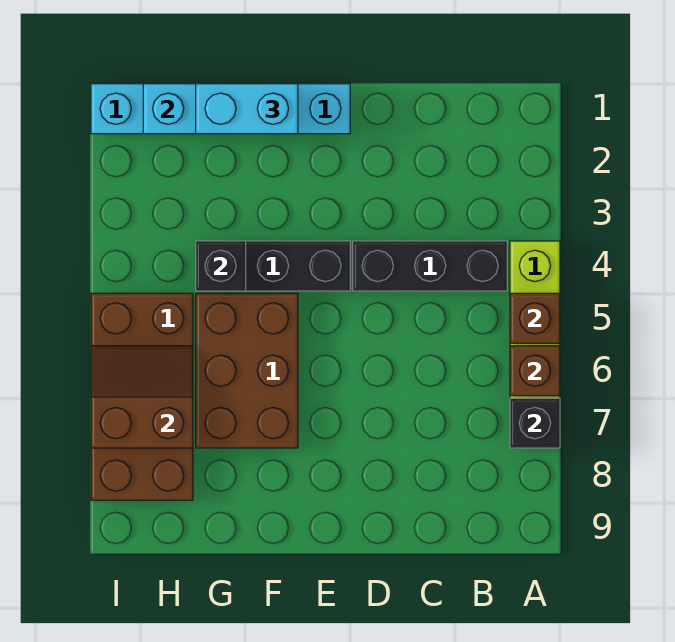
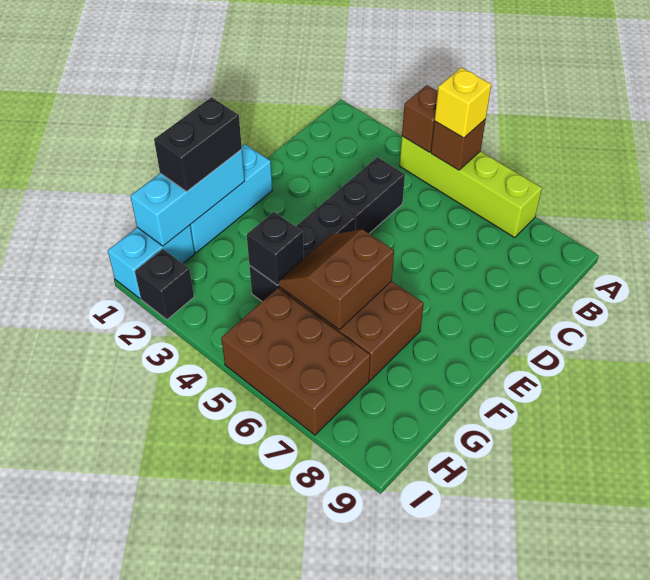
none -> yellow brick A5 level 3
brown brick A6 level 2 -> brown brick A4 level 2
black brick A7 level 2 -> black brick I2 level 1
black brick B4:D4 level 1 -> black brick C4:D4 level 1
cyan brick F1:G1 level 3 -> black brick F1:G1 level 3
brown brick H5:I8 level 1 -> brown brick H5:I7 level 1
brown slope H6:I7 level 2 top 7 -> brown slope F5:G6 level 2 top 6

